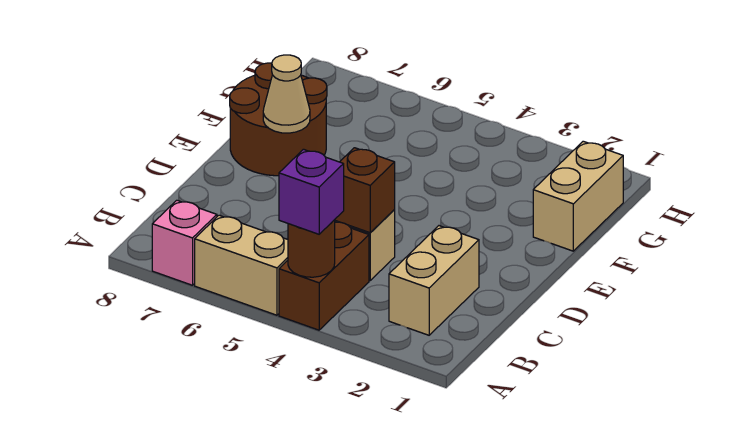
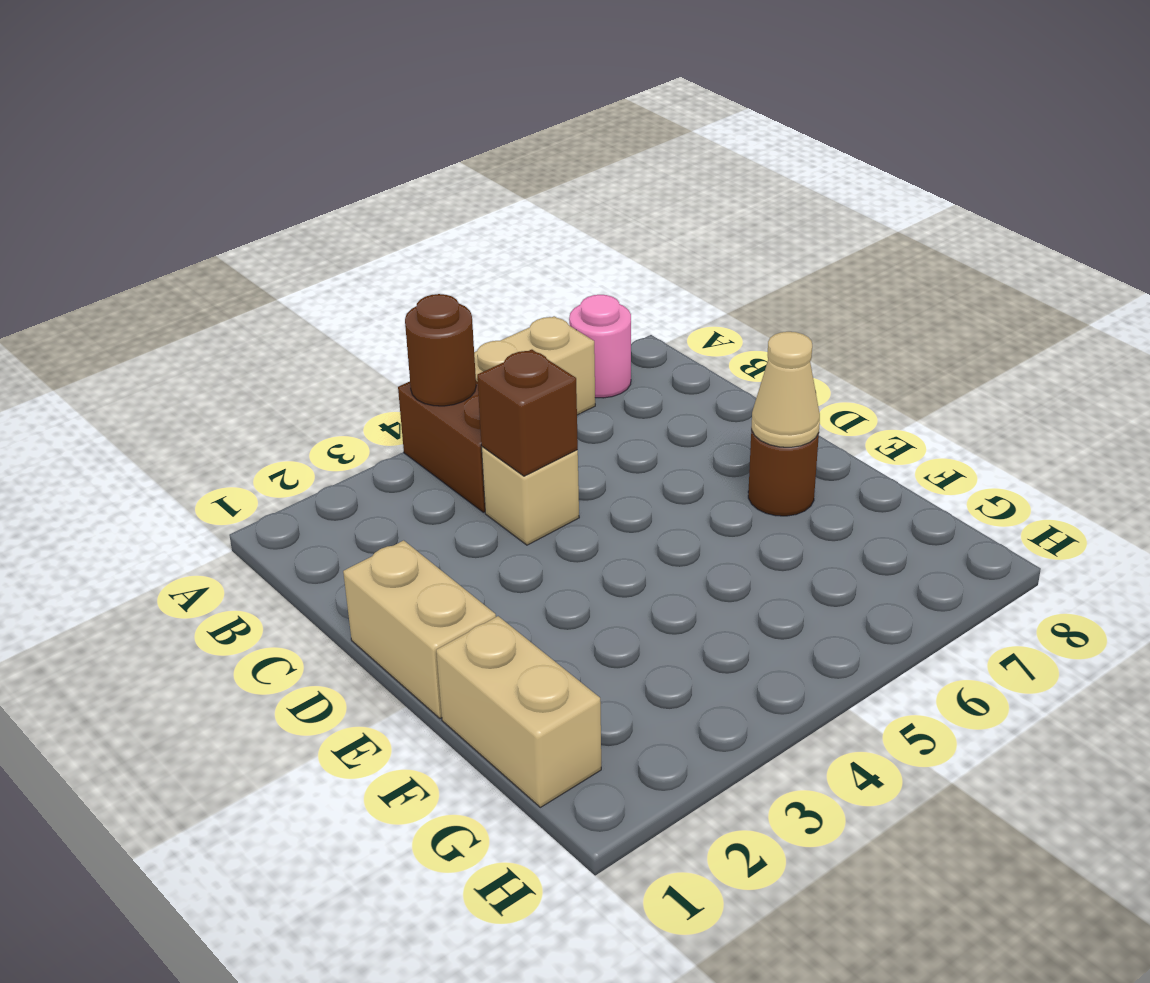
purple brick A4 level 3 -> none
pink brick A7 level 1 -> pink round brick A7 level 1
tan brick B2:C2 level 1 -> tan brick D1:E1 level 1
brown round brick E7:F8 level 1 -> brown round brick E7 level 1

